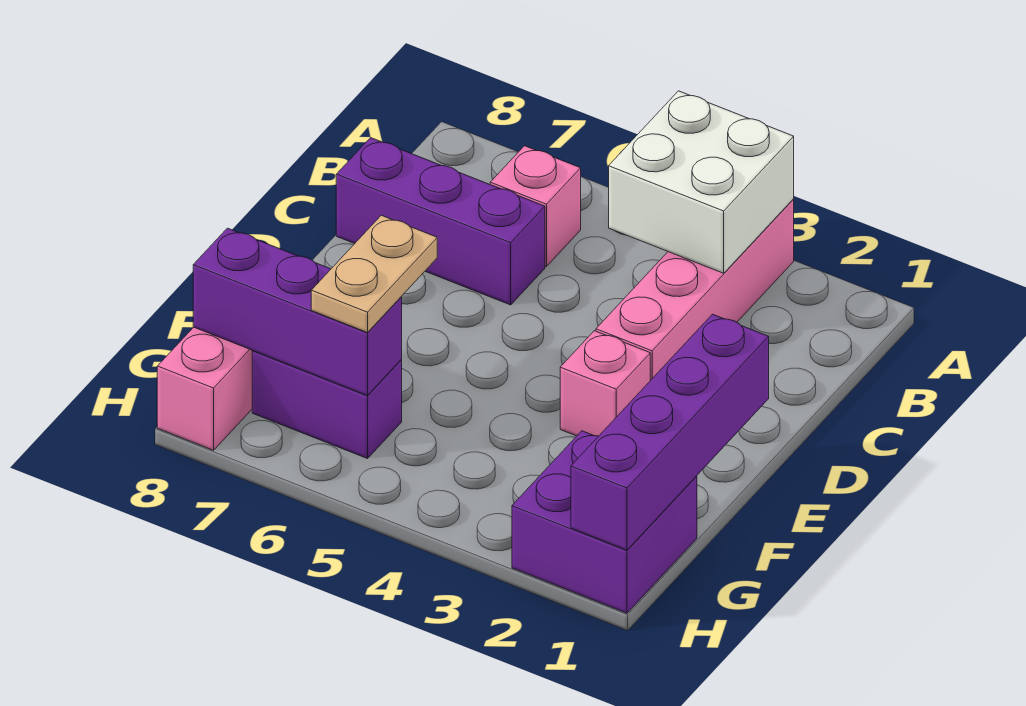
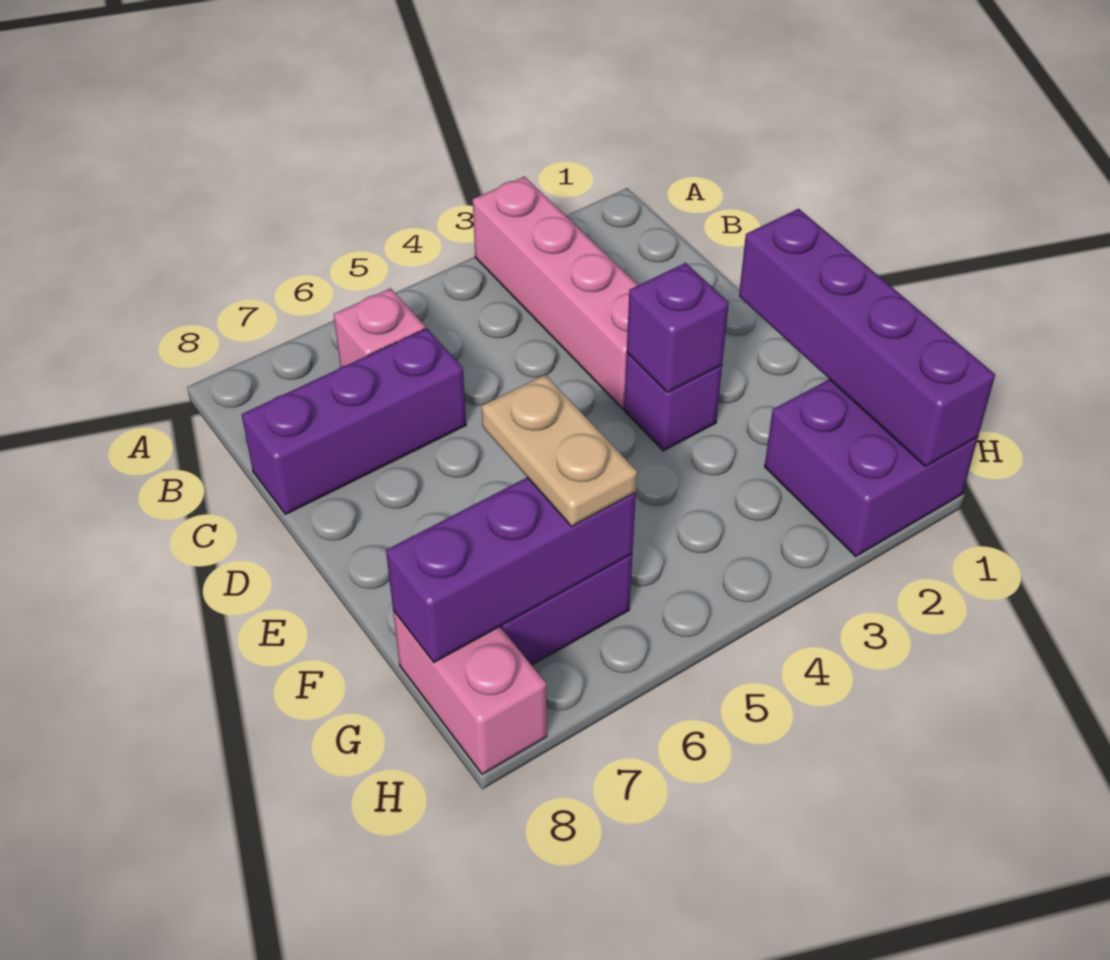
white brick A3:B4 level 2 -> none
pink brick E3 level 1 -> purple brick E3 level 1
none -> purple brick E3 level 2

